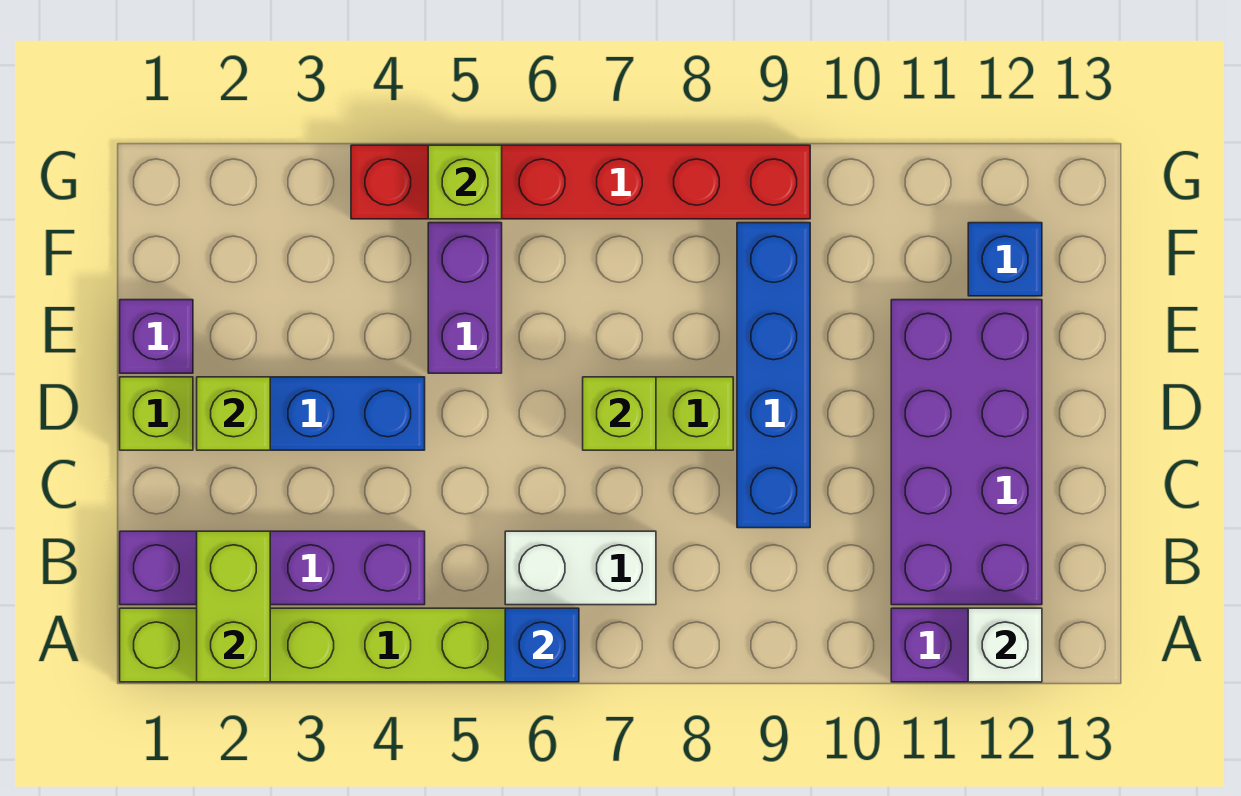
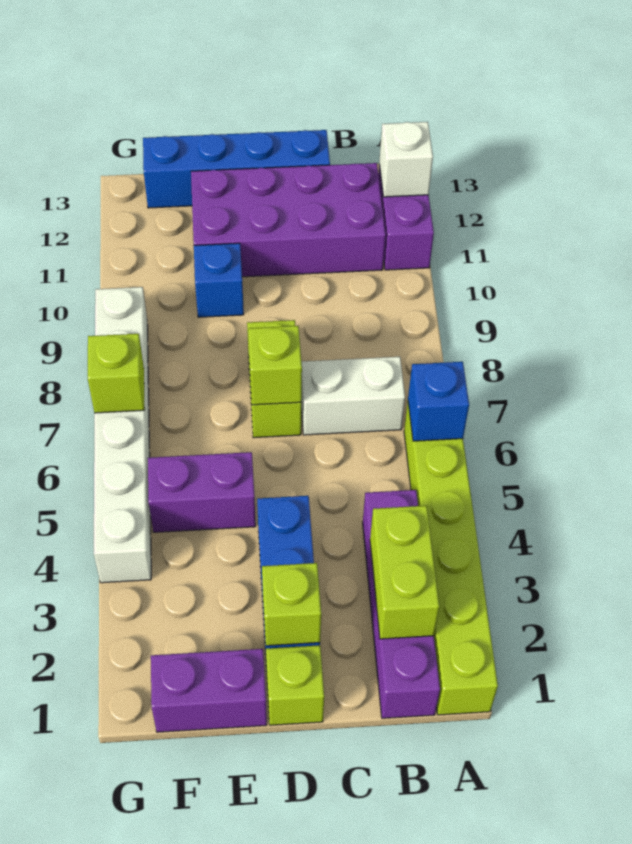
lime brick A2:B2 level 2 -> lime brick B2:B3 level 2
white brick B6:B7 level 1 -> white brick B7:C7 level 1
blue brick C9:F9 level 1 -> blue brick C13:F13 level 1
purple brick E1 level 1 -> purple brick E1:F1 level 1
blue brick F12 level 1 -> blue brick E10 level 1
red brick G4:G9 level 1 -> white brick G4:G9 level 1
lime brick G5 level 2 -> lime brick G7 level 2

